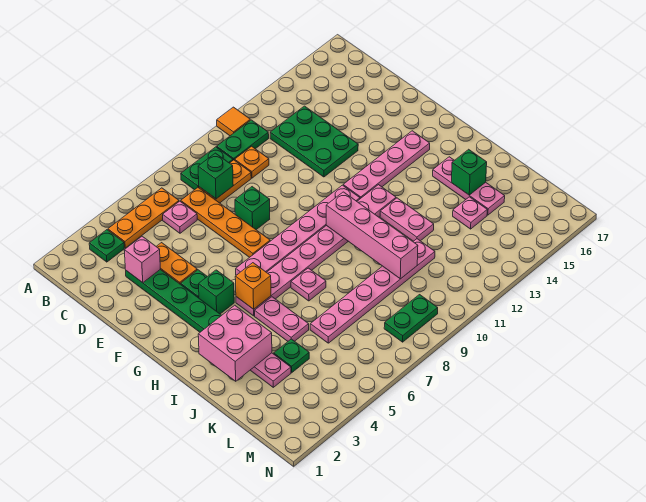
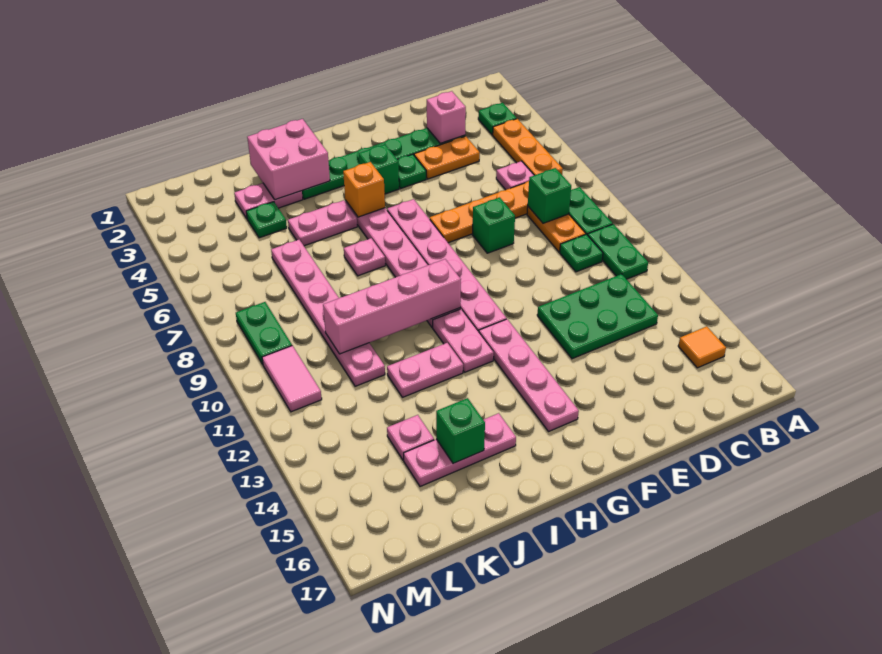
orange tile A11 level 1 -> orange tile B15 level 1
orange plate C10 level 1 -> green plate C10 level 1
none -> pink tile M10:M11 level 1

